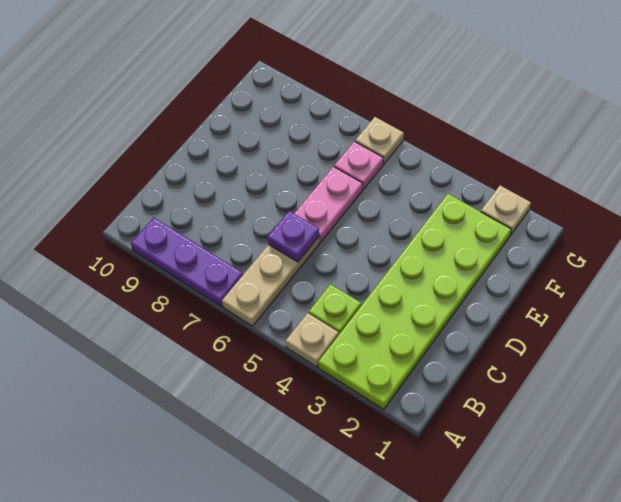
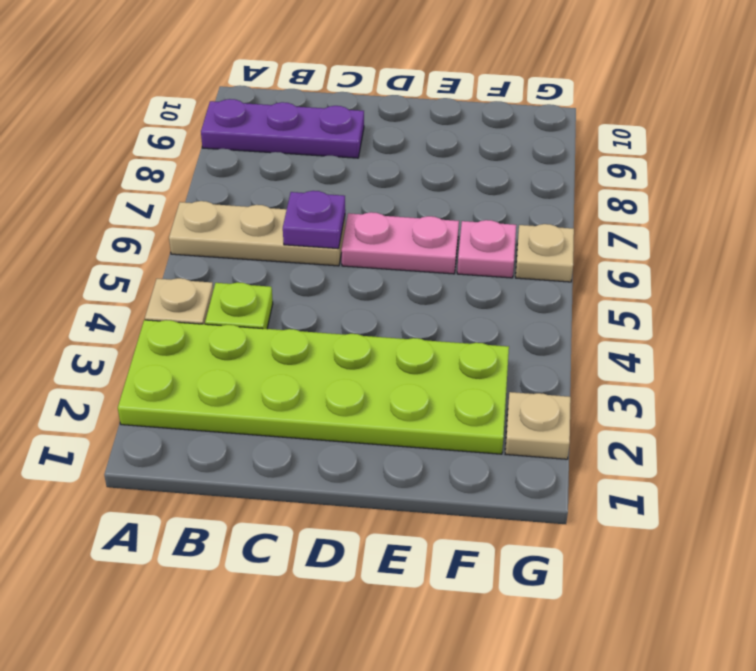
purple plate A7:A9 level 1 -> purple plate A9:C9 level 1

